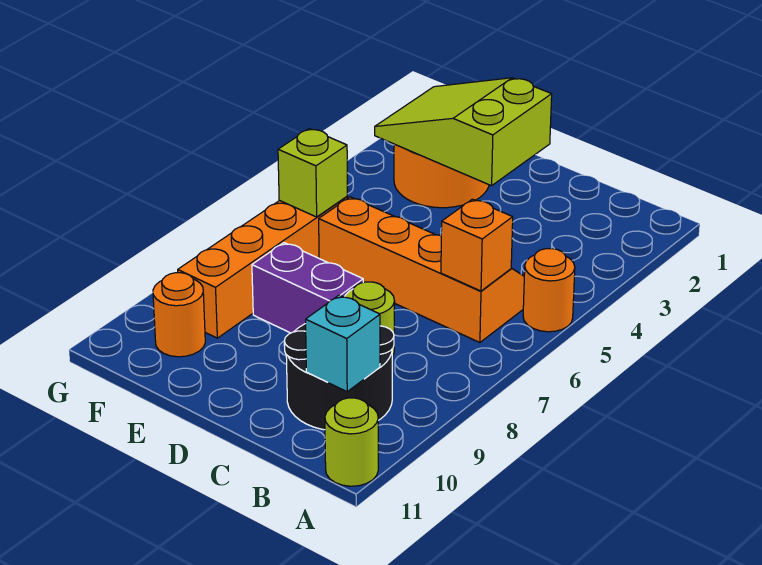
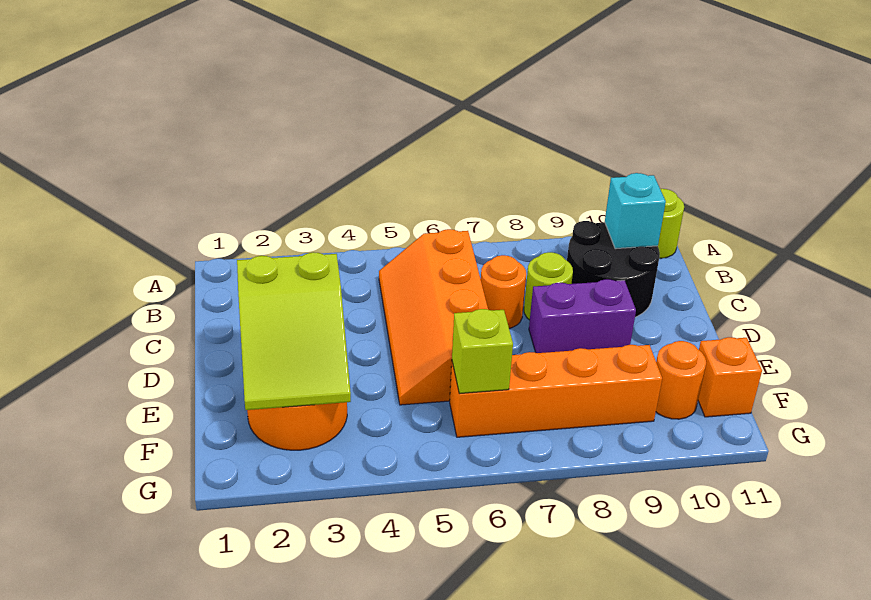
orange round brick A5 level 1 -> orange round brick C7 level 1
orange brick B6 level 2 -> orange brick F11 level 1
purple brick D8:E8 level 1 -> purple brick D8:D9 level 1

